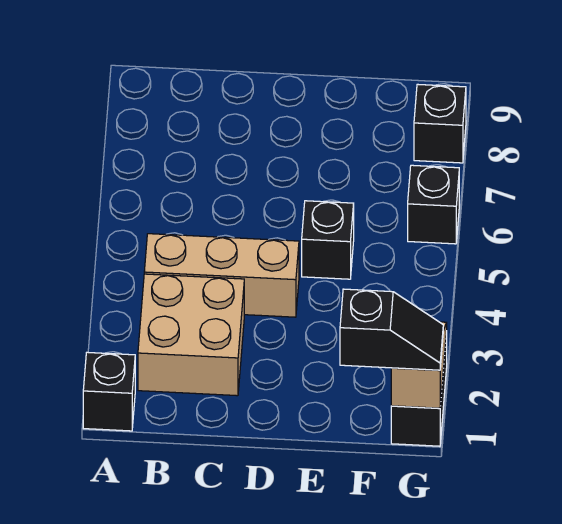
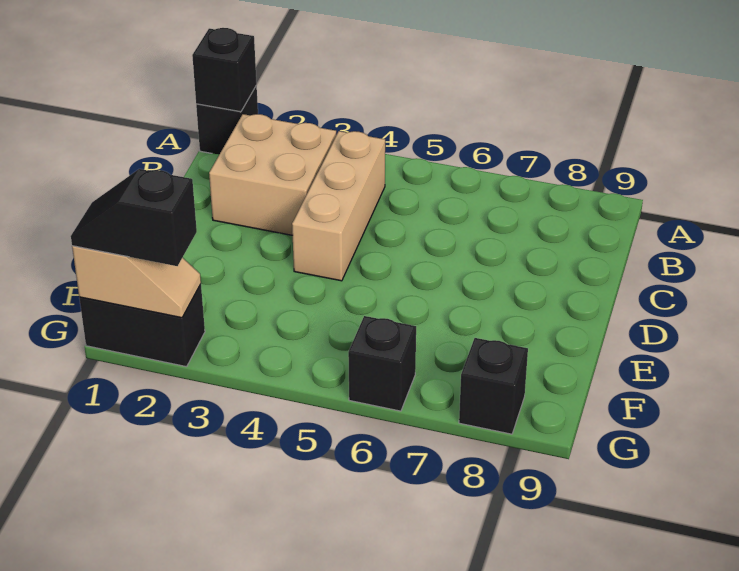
black brick E5 level 1 -> black brick A1 level 2
black slope F1:G1 level 3 top F -> black slope G1:G2 level 3 top 2

